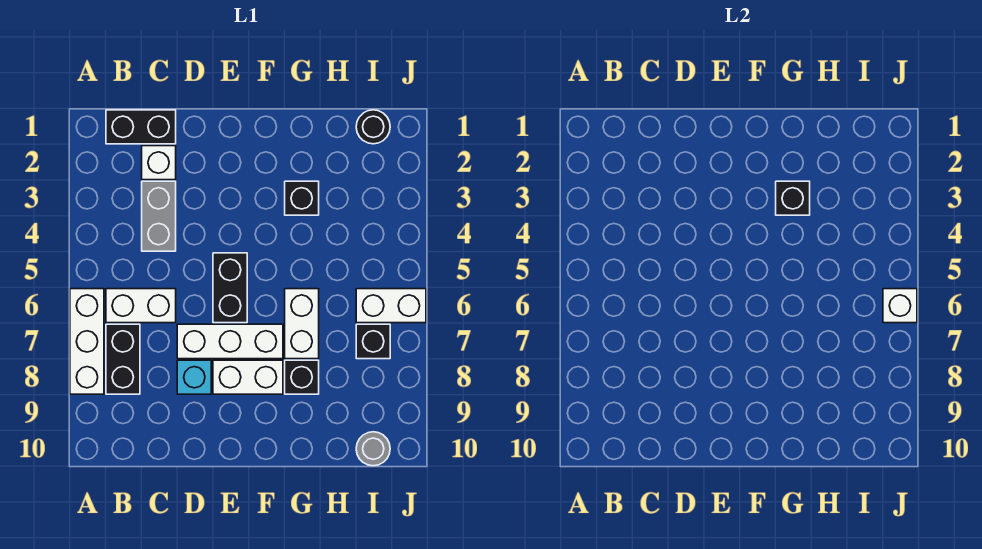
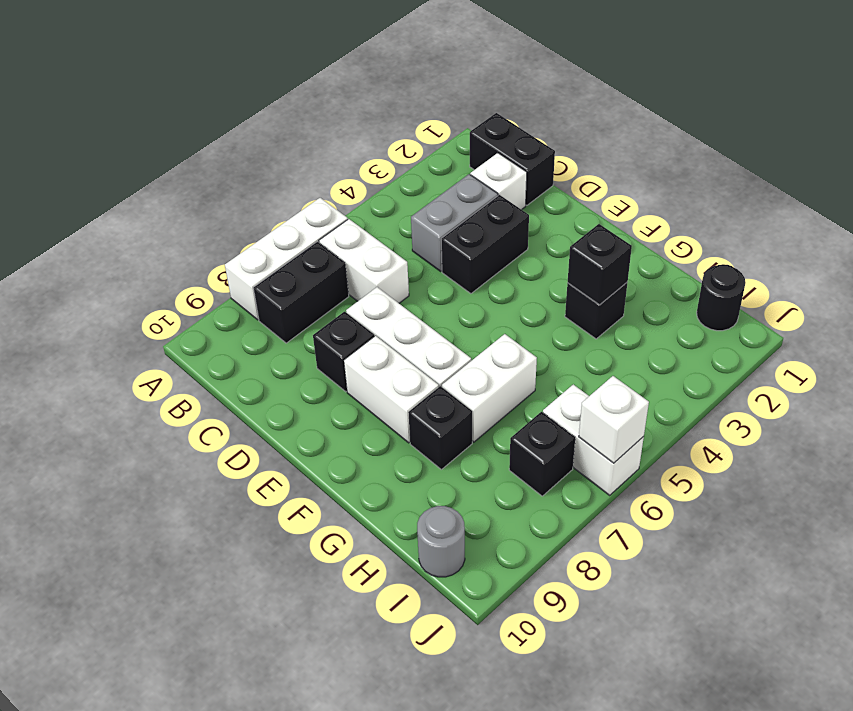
cyan brick D8 level 1 -> black brick D8 level 1
black brick E5:E6 level 1 -> black brick D3:D4 level 1

